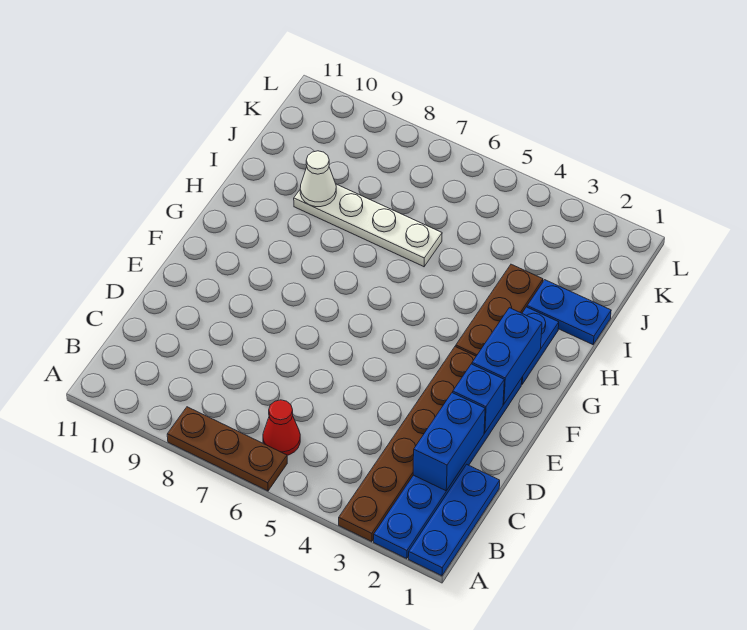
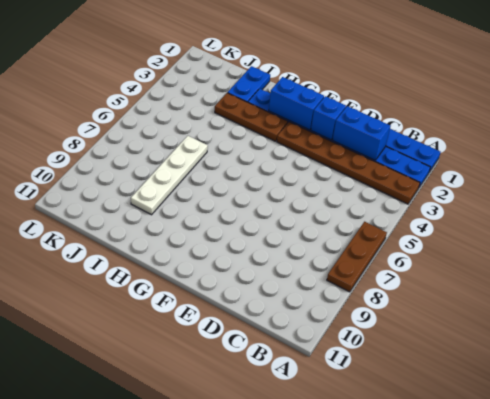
red cone B6 level 1 -> none
white cone I9 level 2 -> none

